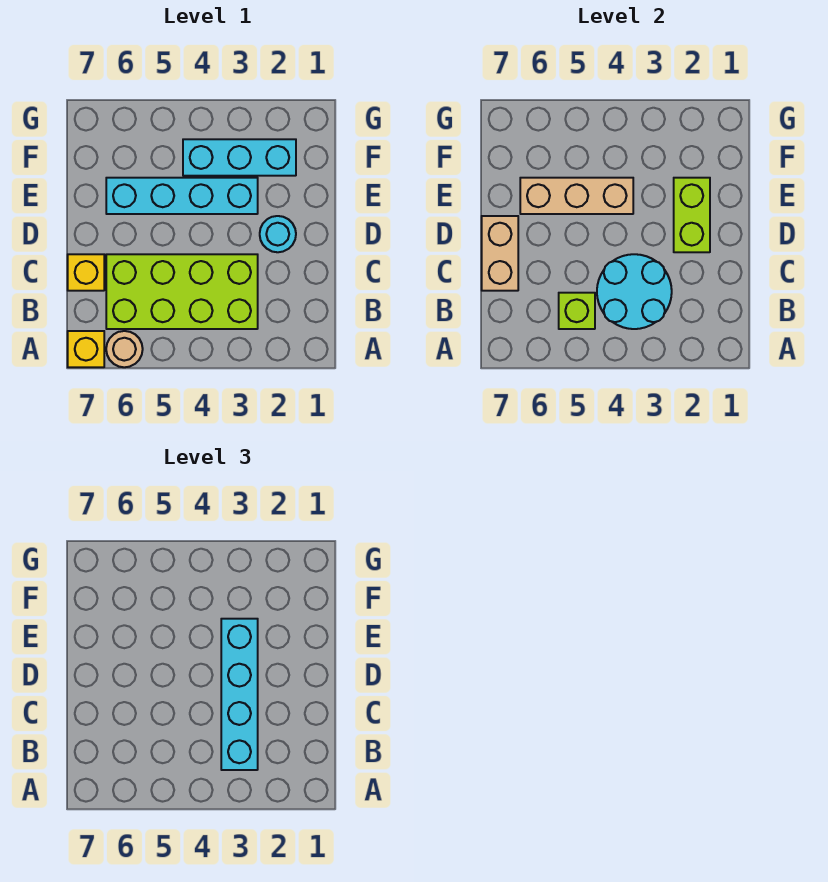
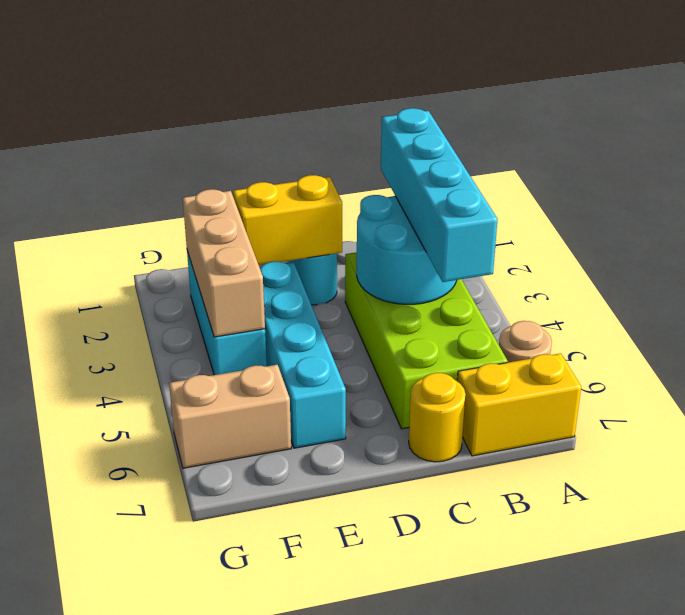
yellow brick A7 level 1 -> yellow brick A7:B7 level 1
cyan brick B3:E3 level 3 -> cyan brick B2:B5 level 3
lime brick B5 level 2 -> none
yellow brick C7 level 1 -> yellow round brick C7 level 1
tan brick C7:D7 level 2 -> tan brick F6:G6 level 1
lime brick D2:E2 level 2 -> yellow brick D2:E2 level 2
tan brick E4:E6 level 2 -> tan brick F2:F4 level 2

